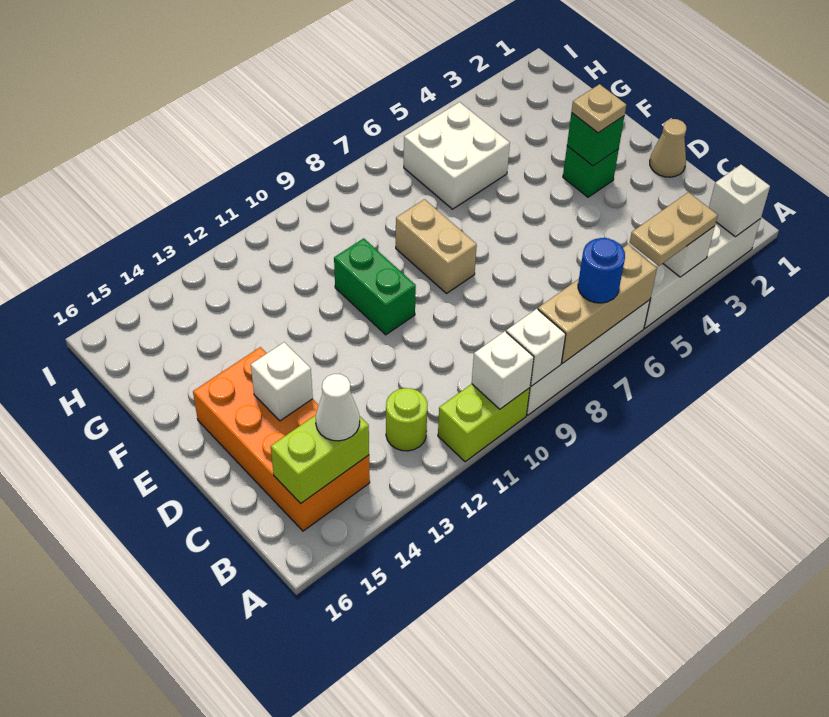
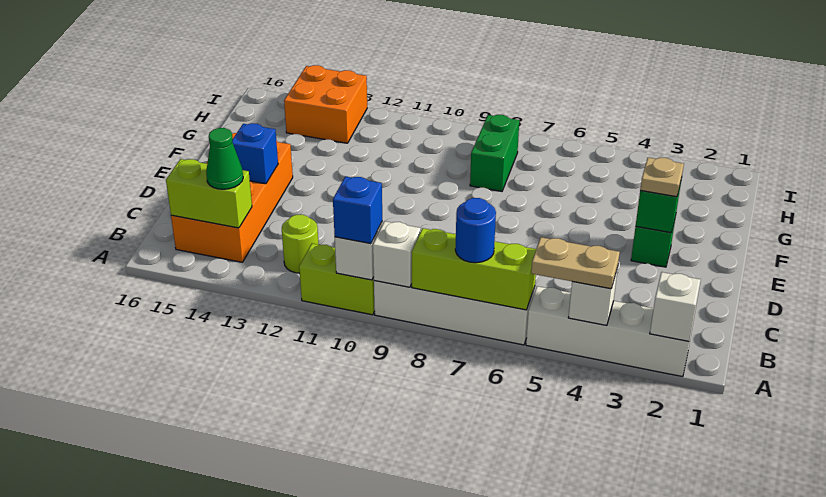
tan brick A6:A8 level 2 -> lime brick A6:A8 level 2
none -> blue brick A10 level 3
white cone B14 level 3 -> green cone B14 level 3
tan cone D1 level 1 -> none
white brick D14 level 2 -> blue brick D14 level 2
tan brick E8:F8 level 1 -> none
green brick E10:F10 level 1 -> green brick G8:H8 level 1
white brick G5:H6 level 1 -> none
none -> orange brick H13:I14 level 1

